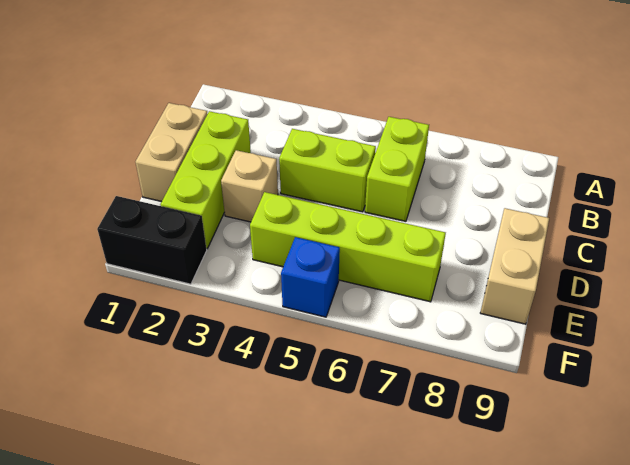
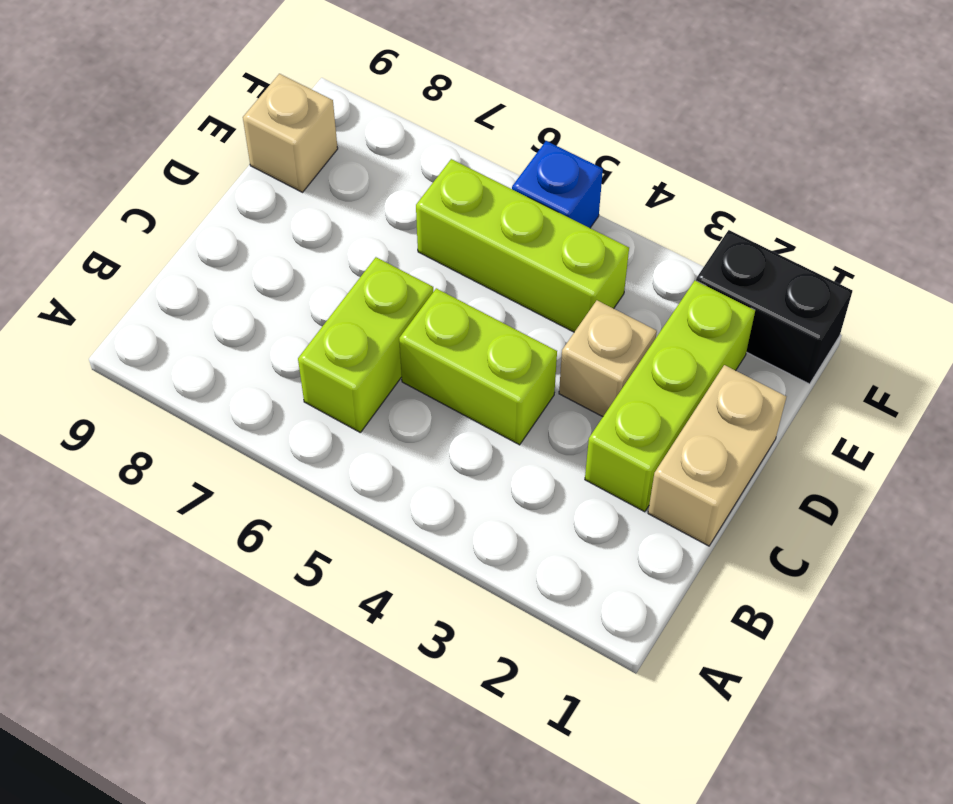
tan brick D9:E9 level 1 -> tan brick E9 level 1
lime brick E4:E7 level 1 -> lime brick E4:E6 level 1

